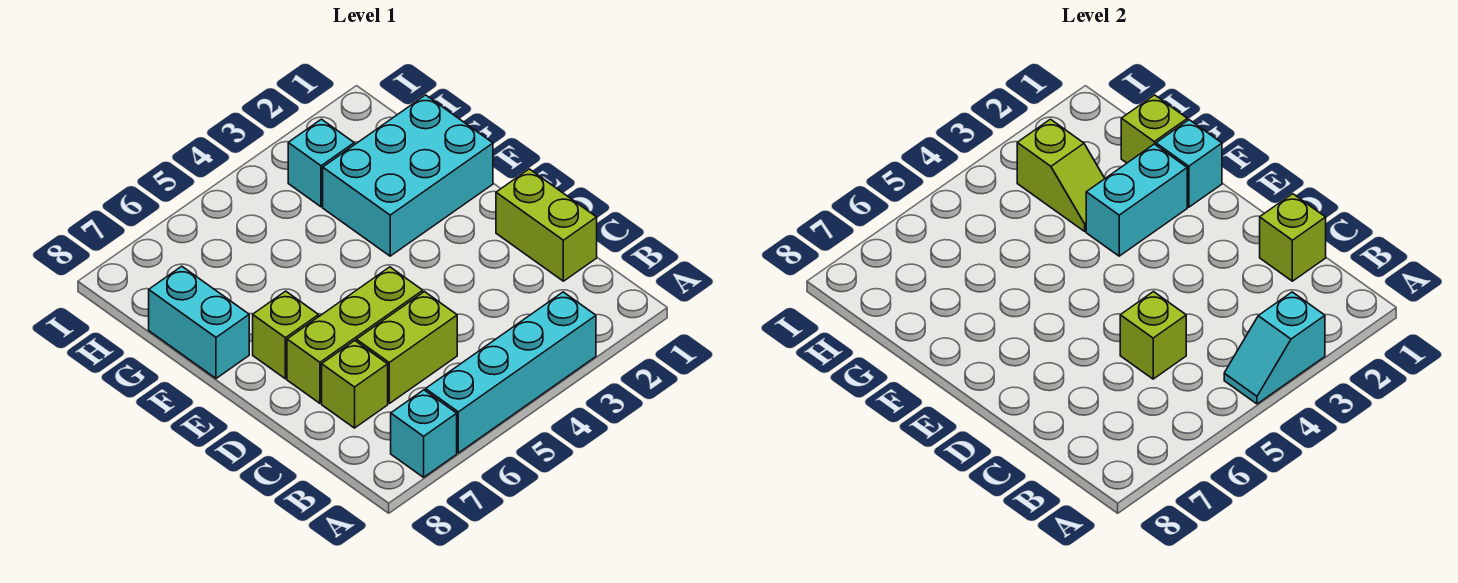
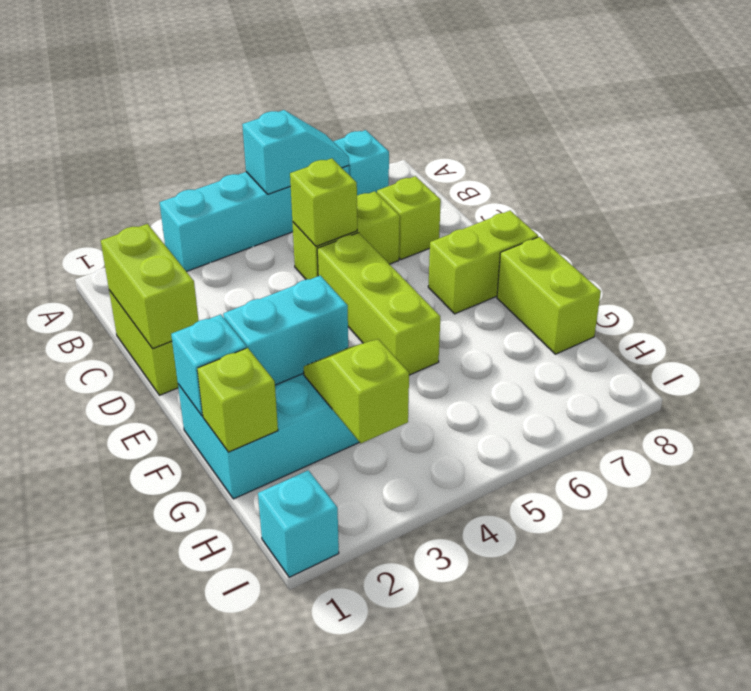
cyan slope A3:A4 level 2 top 3 -> cyan slope A5:A6 level 2 top 5
lime brick C1 level 2 -> lime brick C1:D1 level 2
lime brick D5:D7 level 1 -> lime brick D5:F5 level 1
lime brick E7 level 1 -> lime brick E7:E8 level 1
cyan brick F8:G8 level 1 -> lime brick F8:G8 level 1
cyan brick H3 level 1 -> cyan brick I1 level 1

